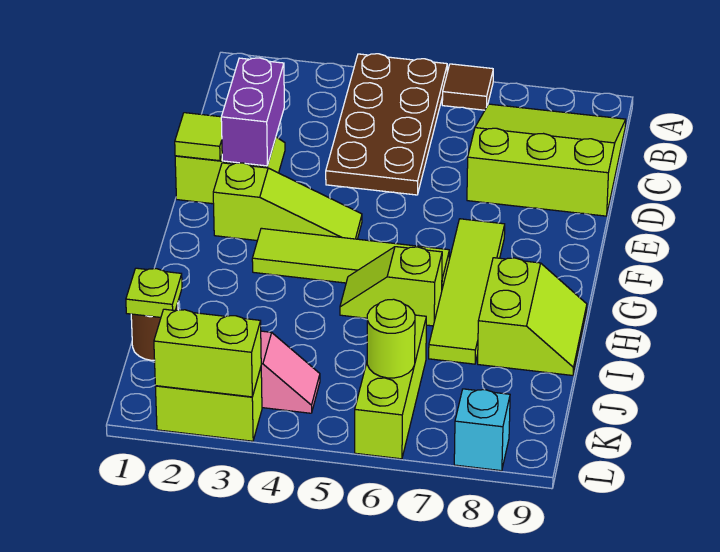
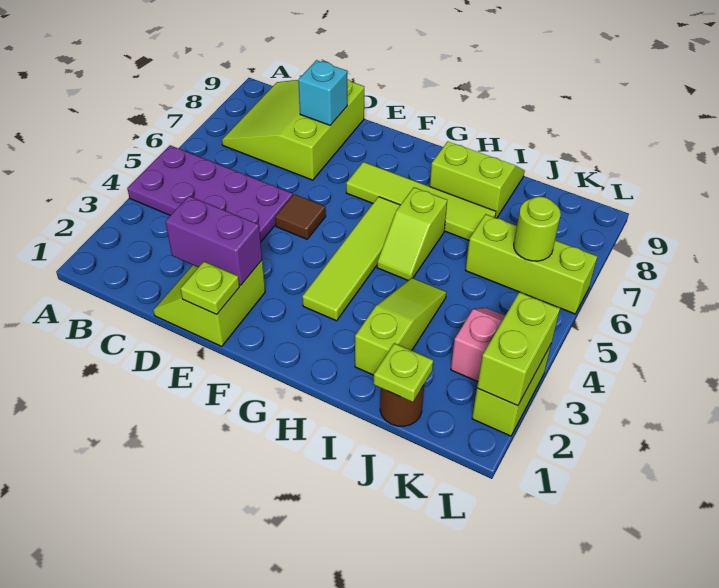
brown plate A4:D5 level 1 -> purple plate A4:D5 level 1
brown tile A6 level 1 -> brown tile E5 level 1
lime tile E1 level 2 -> lime plate E1 level 2
lime slope F2:F4 level 1 top 2 -> lime slope I2:I4 level 1 top 2
cyan brick L8 level 1 -> cyan brick D8 level 2

